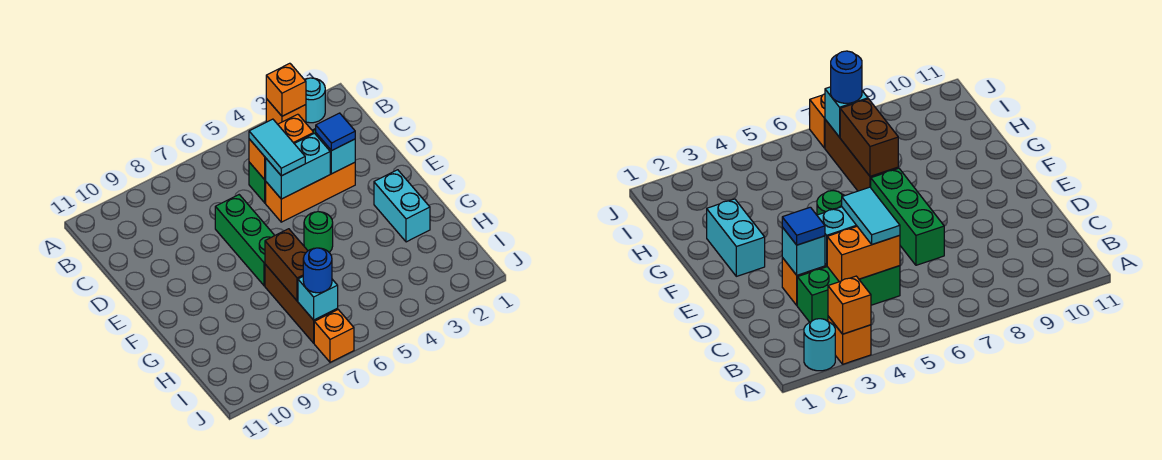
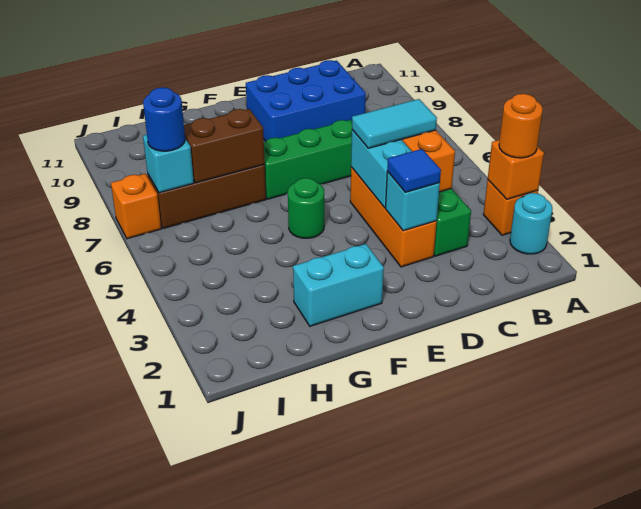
none -> orange round brick A3 level 3
none -> blue brick C9:E10 level 1

